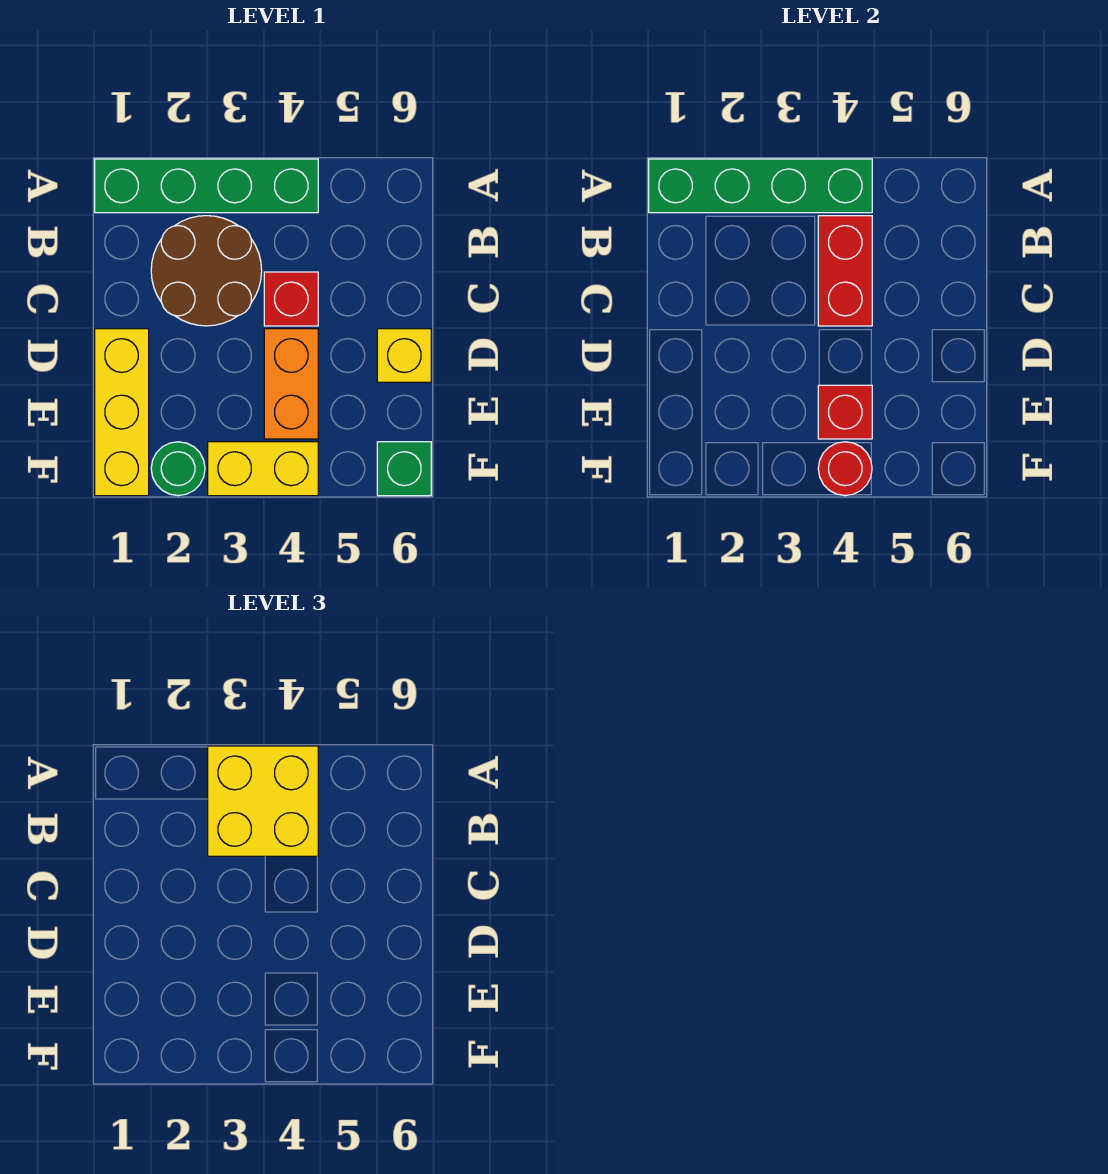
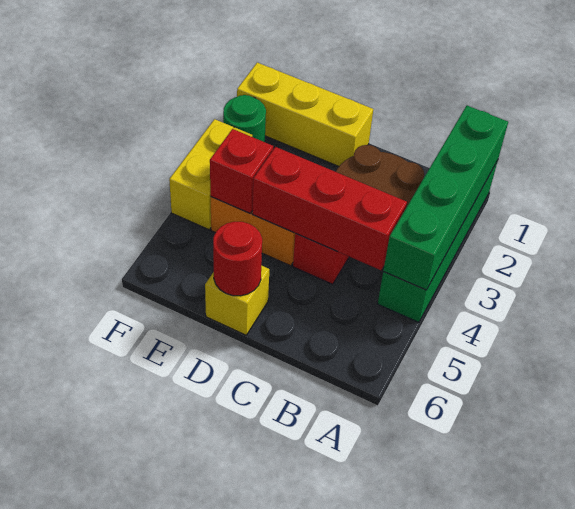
yellow brick A3:B4 level 3 -> none
red brick B4:C4 level 2 -> red brick B4:D4 level 2
red round brick F4 level 2 -> red round brick D6 level 2
green brick F6 level 1 -> none

